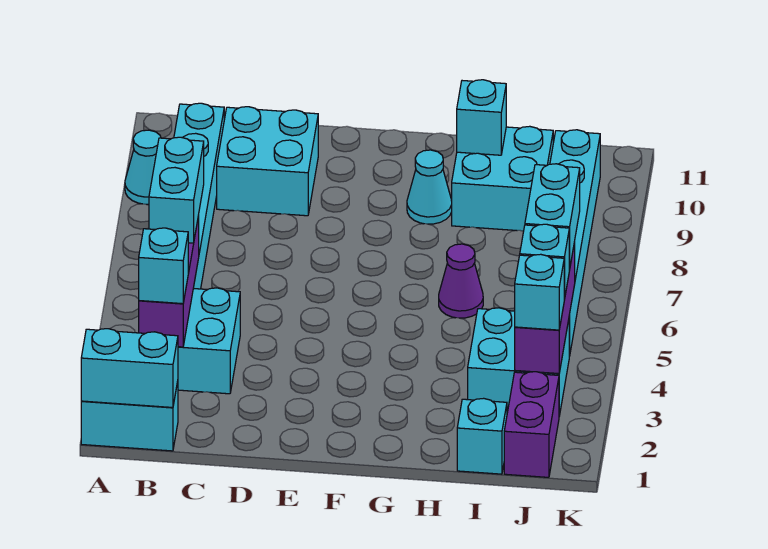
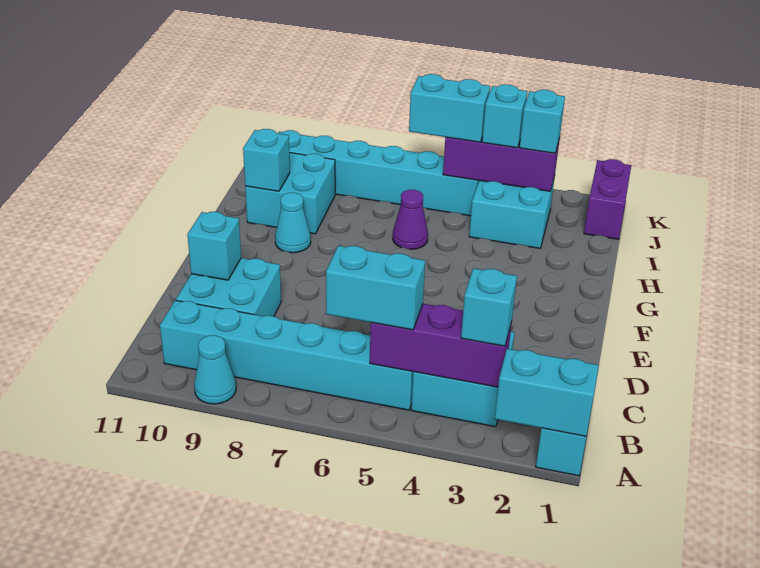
cyan brick A1:B1 level 2 -> cyan brick A1:A2 level 2
cyan brick I1 level 1 -> cyan brick D10 level 2
purple brick J1:J2 level 1 -> purple brick J1:K1 level 1

